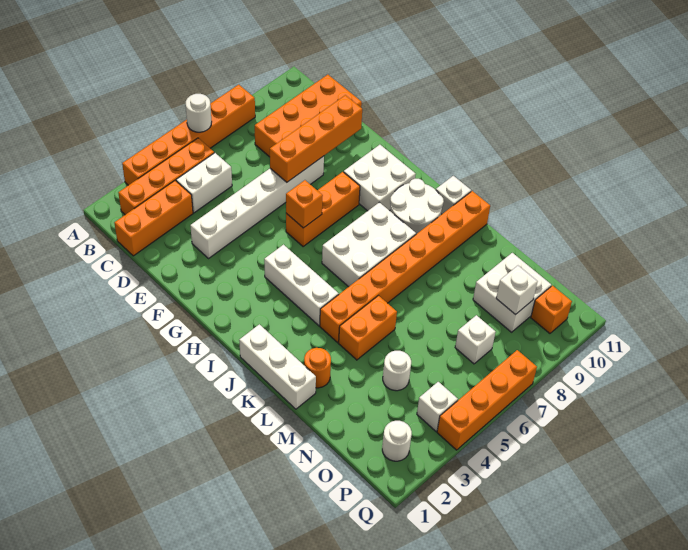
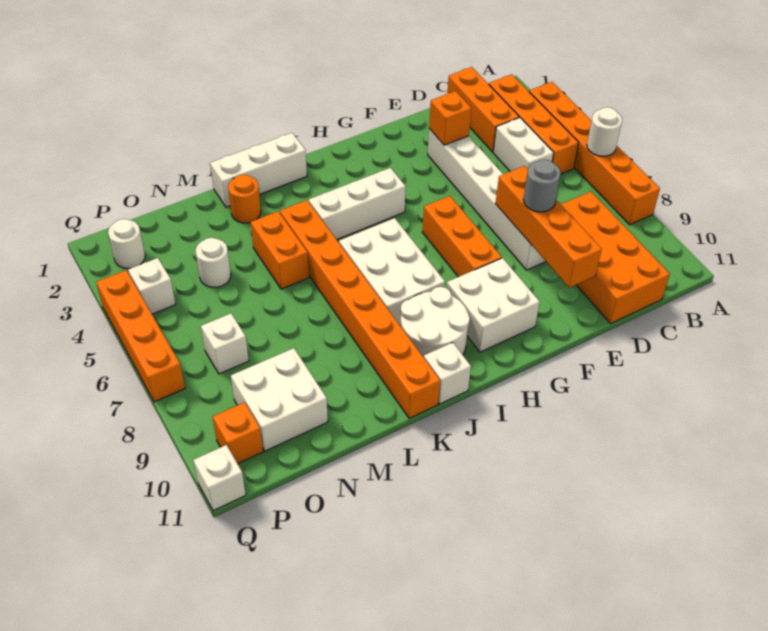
none -> grey round brick E8 level 3
orange brick G6 level 2 -> orange brick E3 level 2
white brick O9 level 2 -> white brick Q11 level 1

